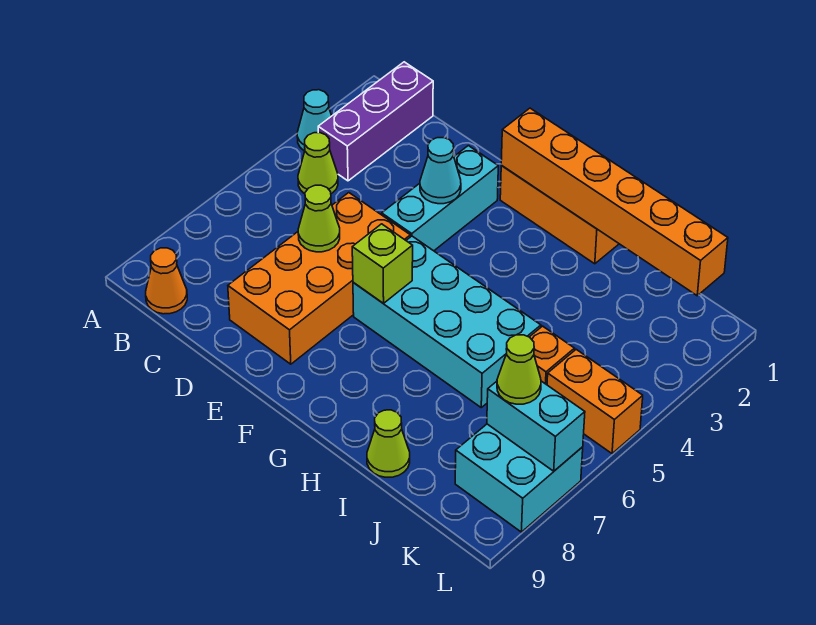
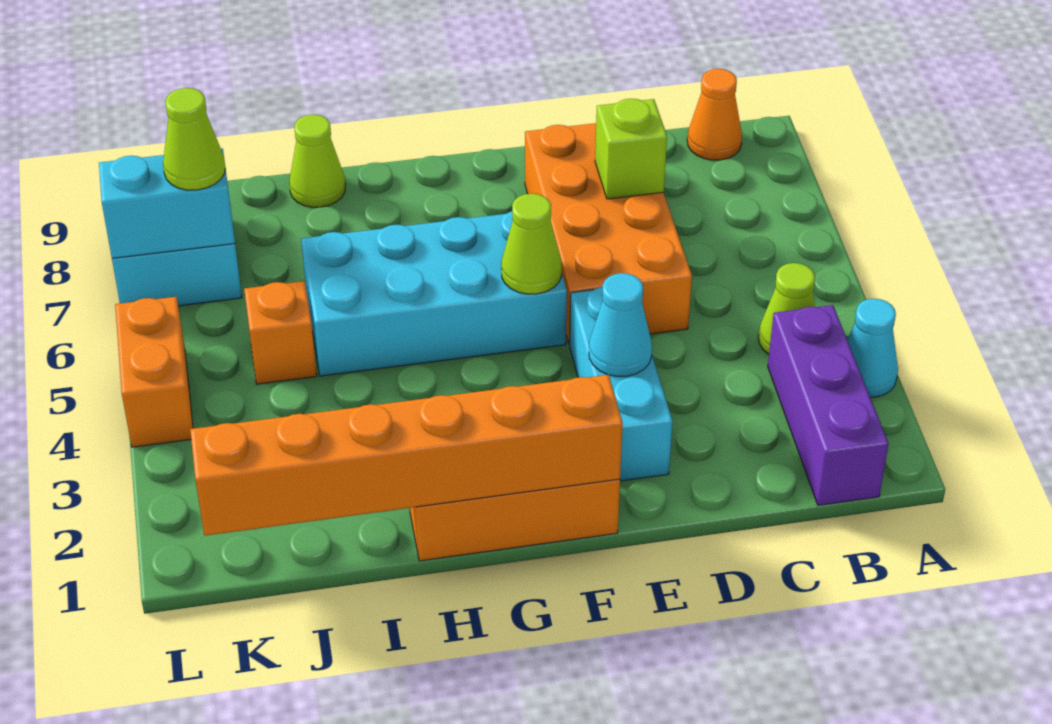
lime cone D6 level 2 -> lime cone F5 level 2
lime brick F6 level 2 -> lime brick D7 level 2
orange brick K5:L5 level 1 -> orange brick L4:L5 level 1

